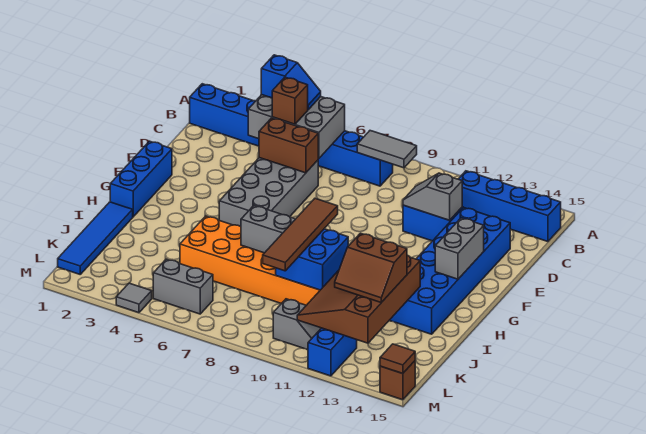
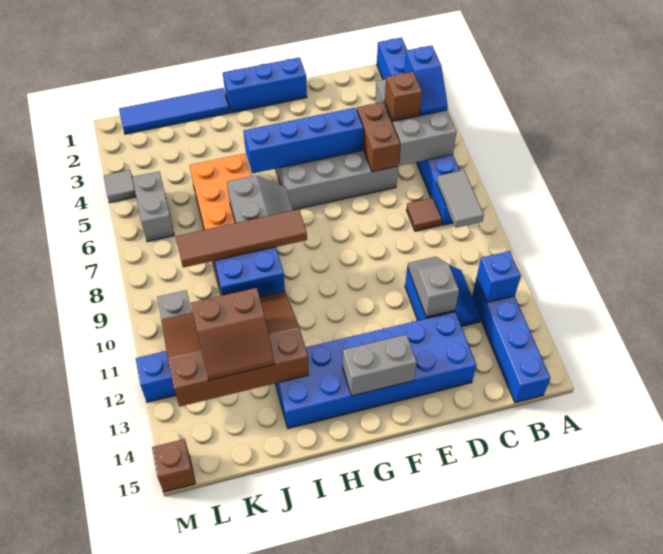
none -> blue brick B12 level 2
none -> blue brick E5:H5 level 2
brown slope J12:K13 level 3 top J -> brown slope J12:K13 level 3 top 12
brown tile M15 level 2 -> brown tile C8 level 1

